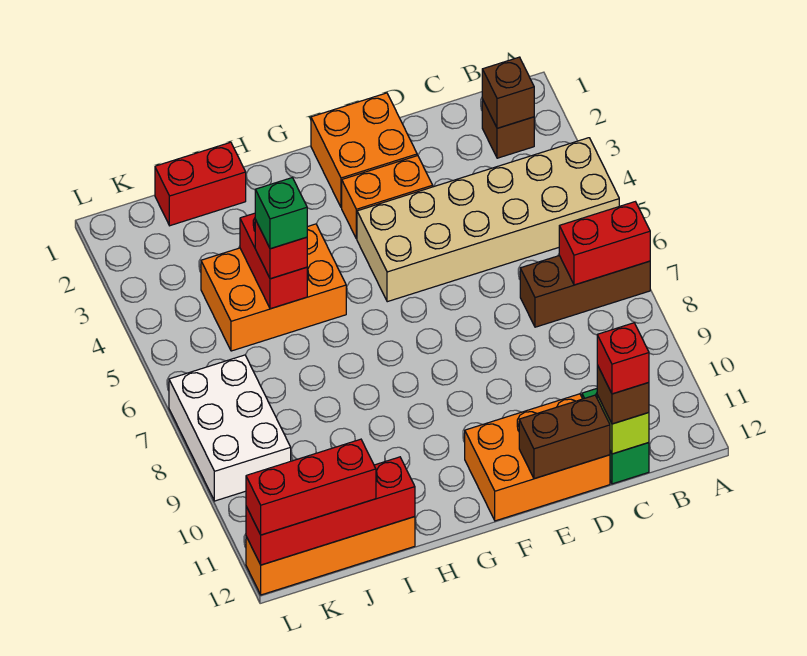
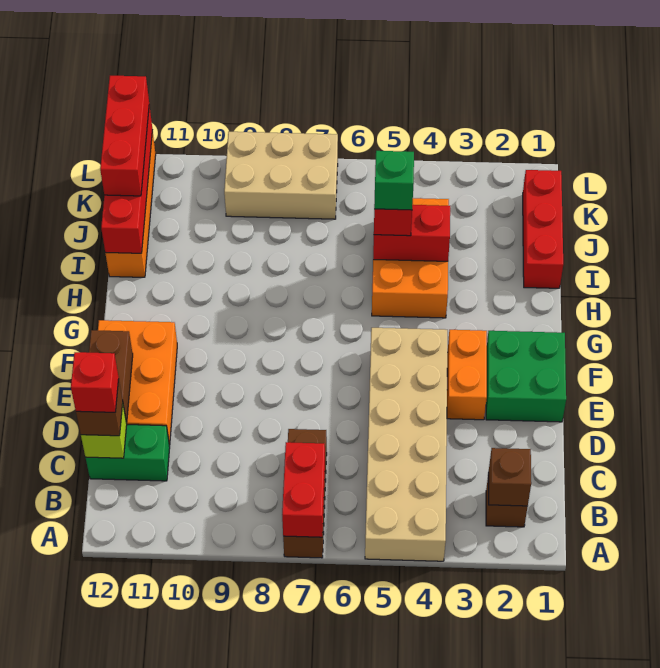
orange brick E1:F2 level 1 -> green brick E1:F2 level 1
red brick I1:J1 level 1 -> red brick I1:K1 level 1
white brick K7:L9 level 1 -> tan brick K7:L9 level 1

